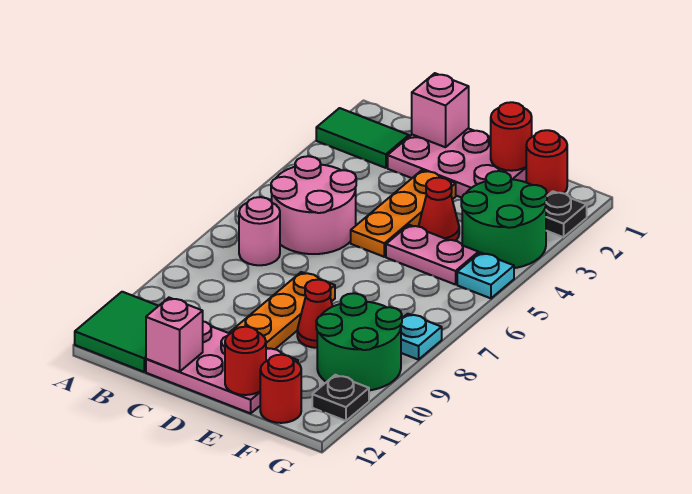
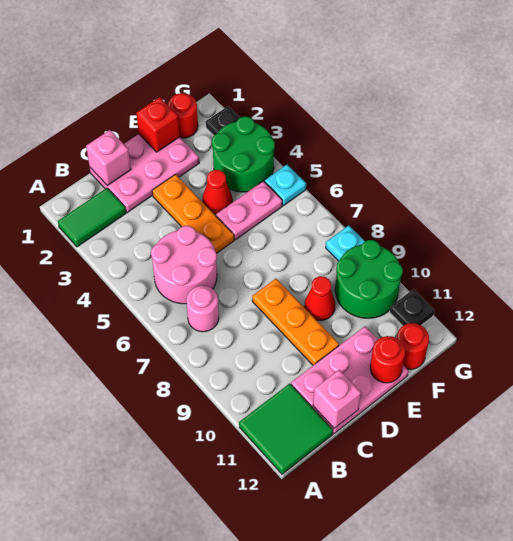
red round brick E1 level 2 -> red brick E1 level 2

